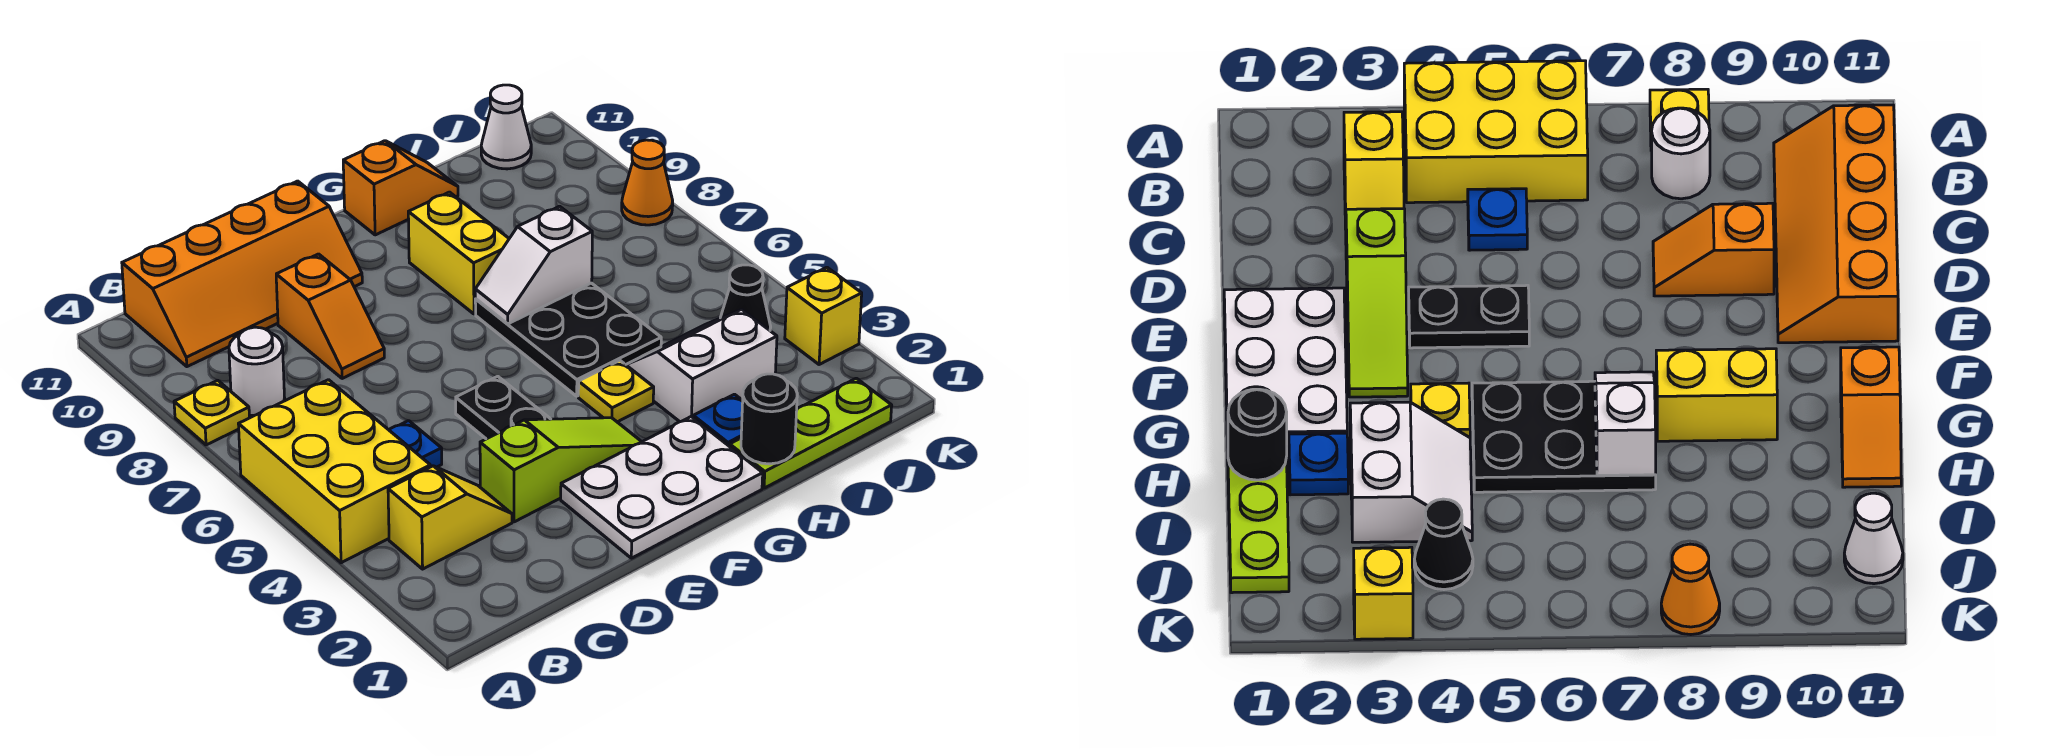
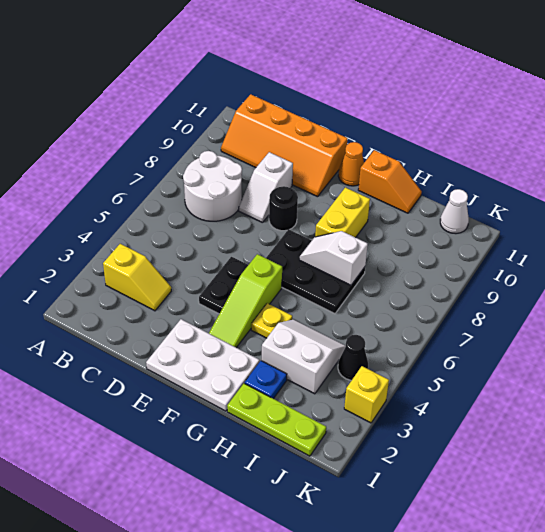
yellow brick A4:B6 level 1 -> none
yellow plate A8 level 1 -> none
white round brick B8 level 1 -> white round brick B7:C8 level 1
blue plate C5 level 1 -> none
lime slope D3:F3 level 1 top D -> lime slope F3:F5 level 1 top 5
orange slope D8:D9 level 1 top 9 -> white slope D8:D9 level 1 top 9
black plate G5:H7 level 1 -> black plate F6:H7 level 1
black round brick H1 level 2 -> black round brick E8 level 1
orange cone K8 level 1 -> orange cone F11 level 1

